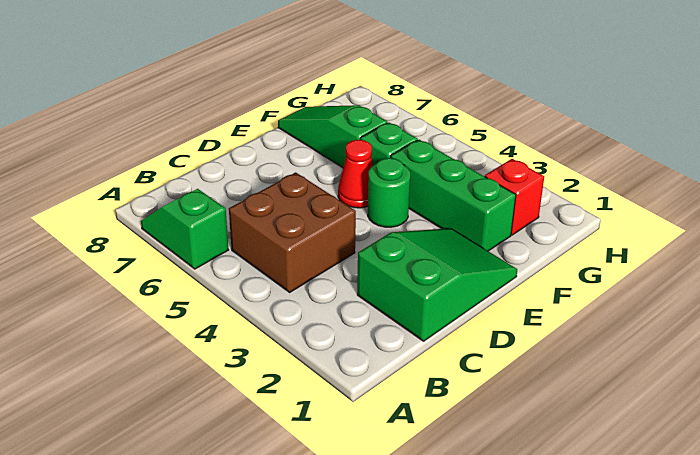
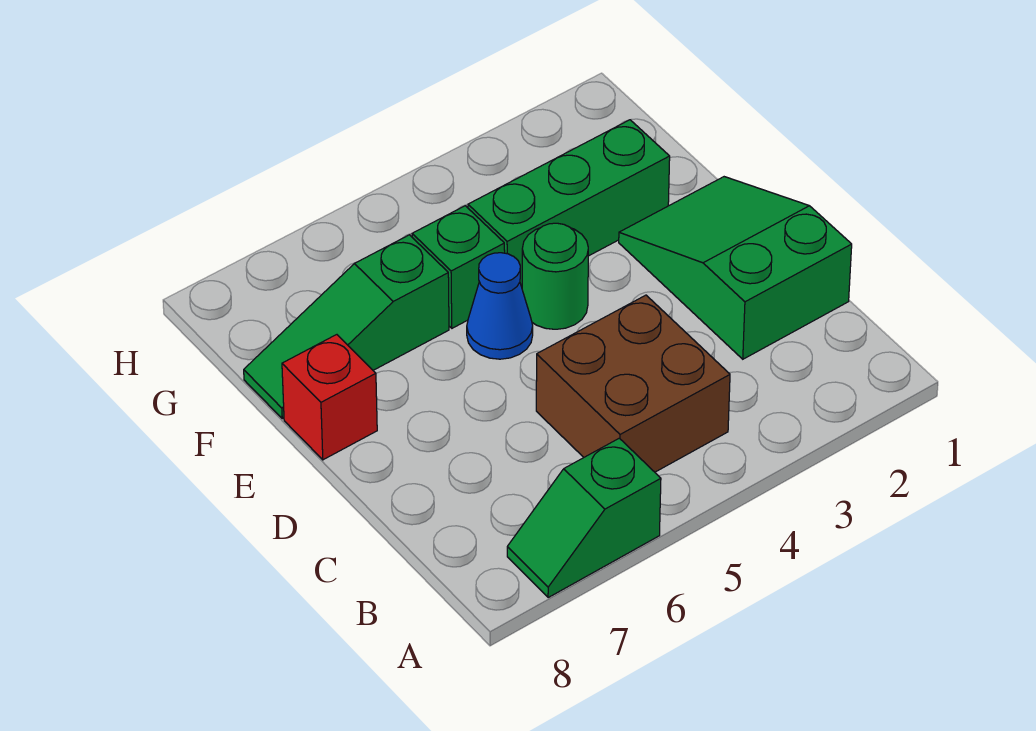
red cone E5 level 1 -> blue cone E5 level 1
red brick G2 level 1 -> red brick E8 level 1

